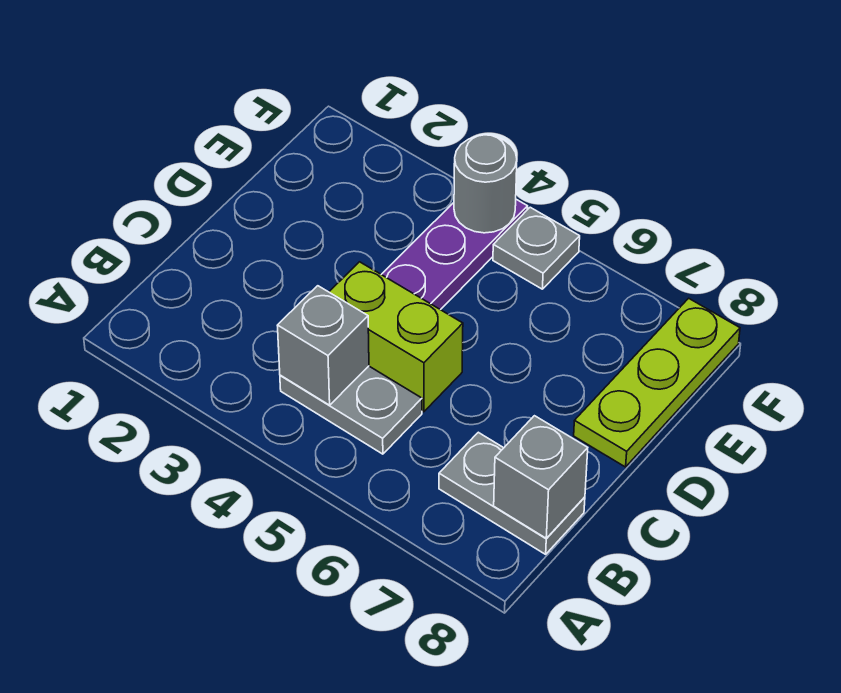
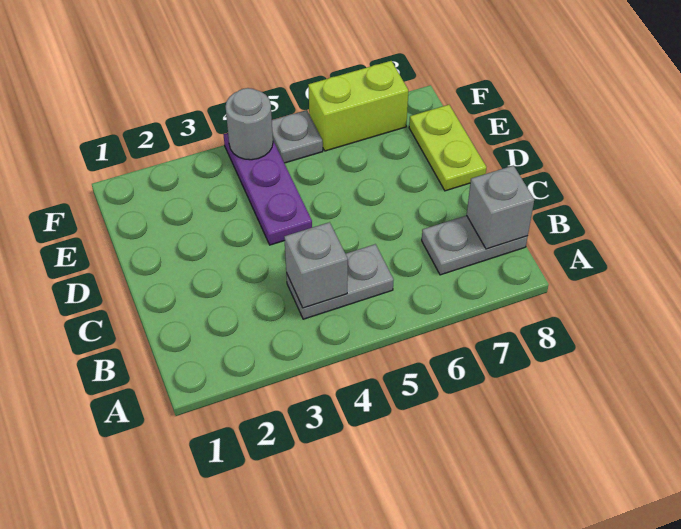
lime brick C4:C5 level 1 -> lime brick F6:F7 level 1
lime plate D8:F8 level 1 -> lime plate D8:E8 level 1

